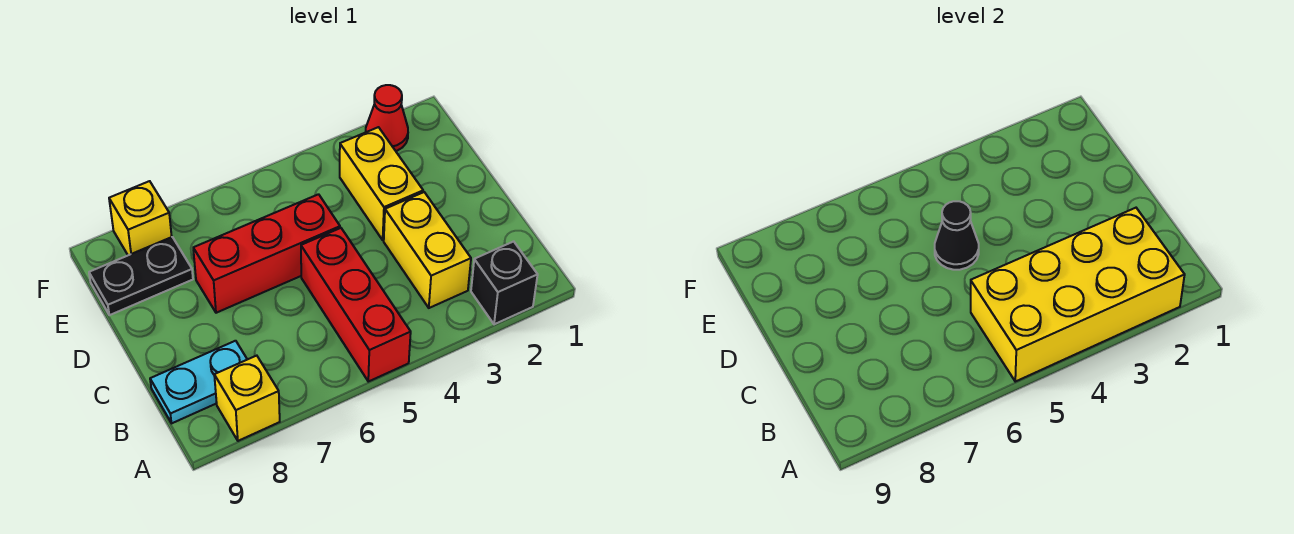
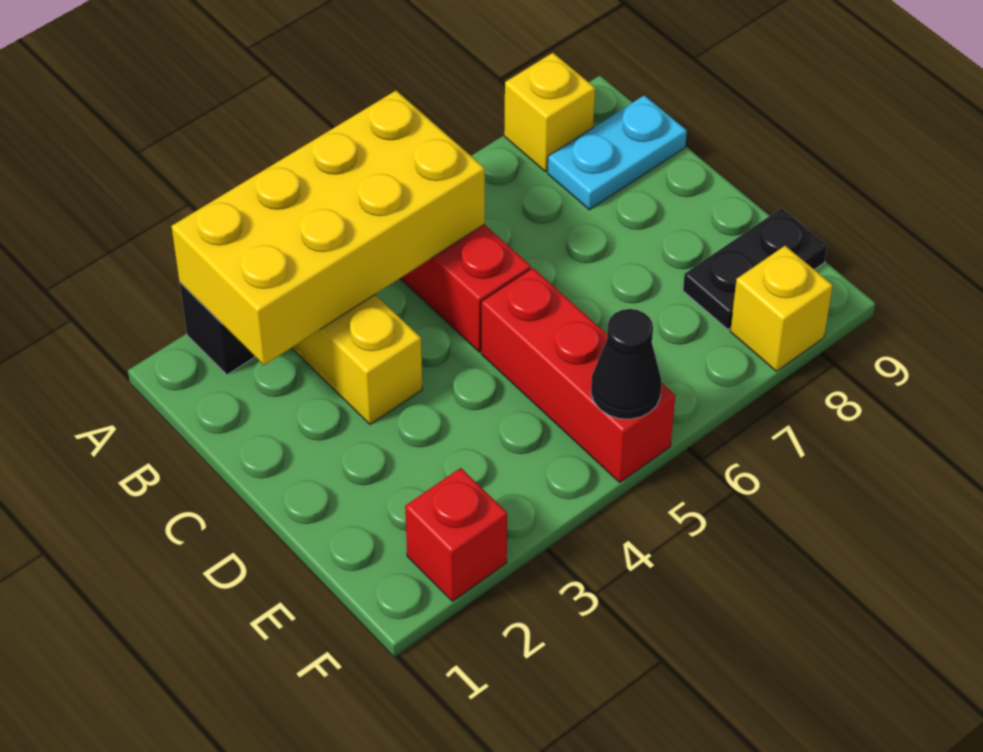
yellow brick D3:E3 level 1 -> none
red brick D5:D7 level 1 -> red brick D5:F5 level 1
black cone D5 level 2 -> black cone F5 level 2
red cone F2 level 1 -> red brick F2 level 1

